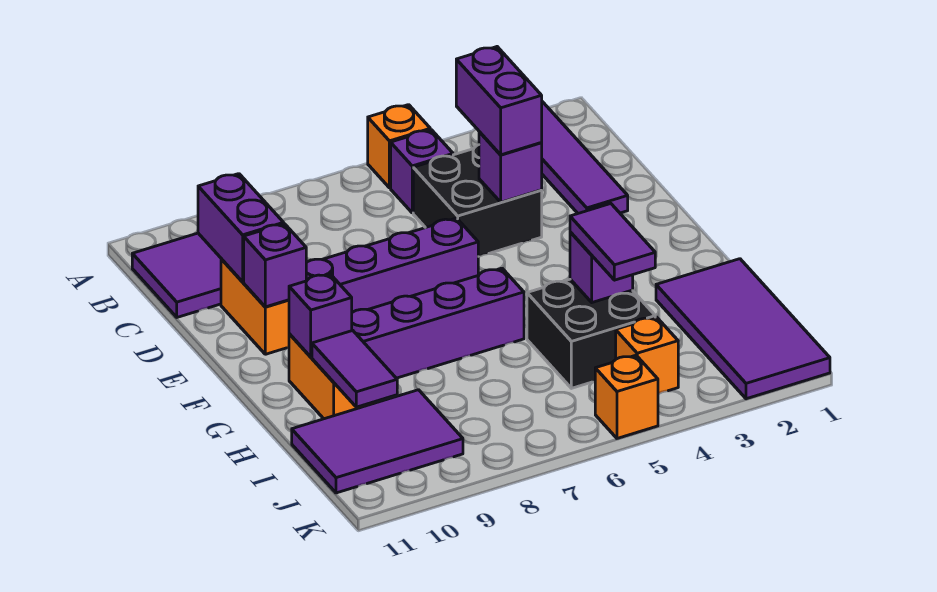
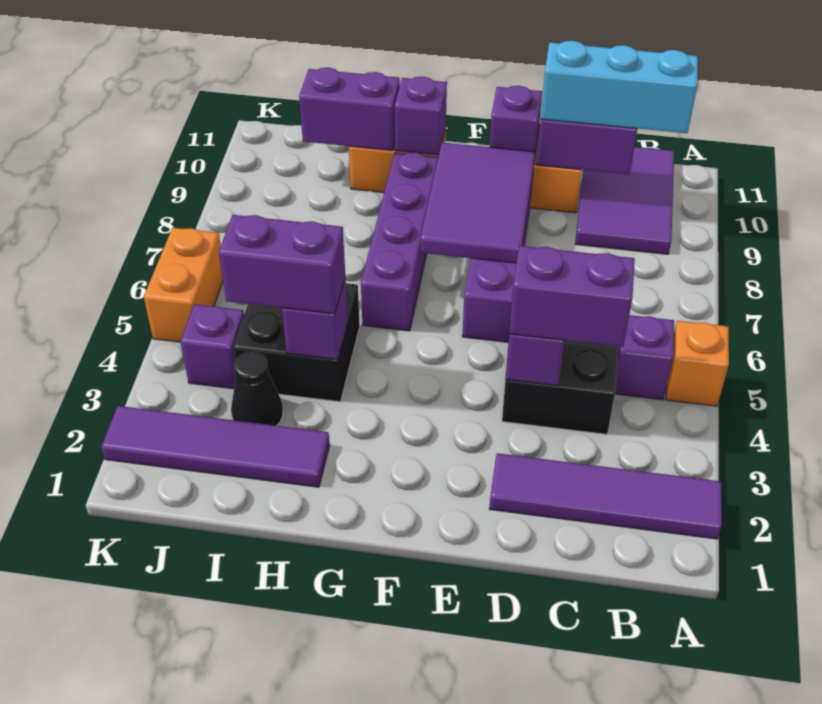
none -> cyan brick B10:D10 level 3
purple tile H1:K2 level 1 -> purple tile H2:K2 level 1
purple tile H4:I4 level 3 -> purple brick H4:I4 level 3
purple tile H10:I10 level 2 -> purple brick H10:I10 level 2
none -> black cone I3 level 1
purple tile I9:J11 level 1 -> purple tile E7:F9 level 2
orange brick J4 level 1 -> purple brick J4 level 1
orange brick K5 level 1 -> orange brick K5:K6 level 1

